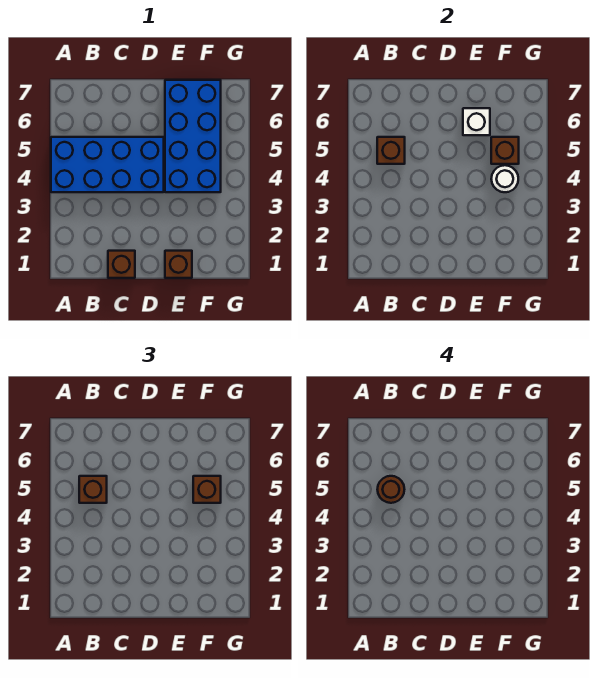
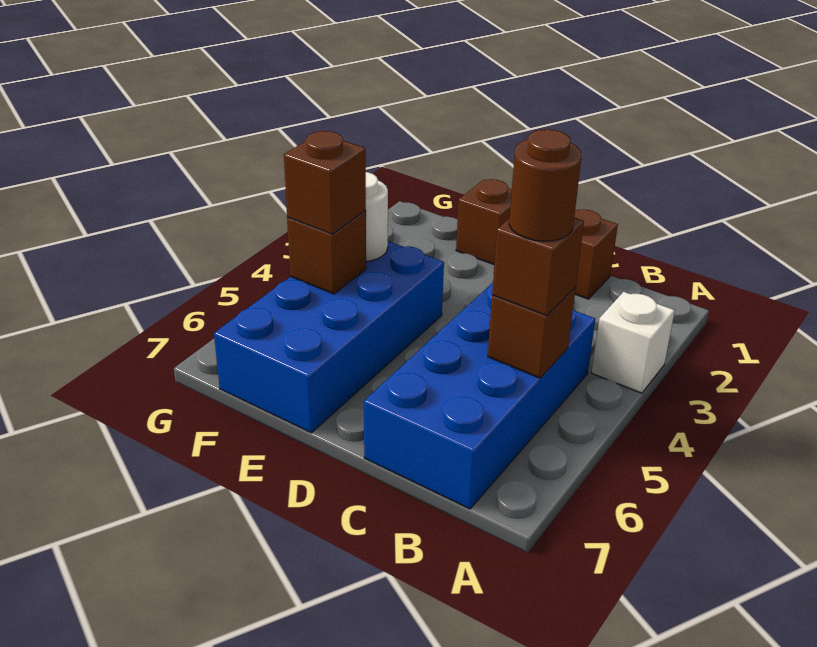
blue brick A4:D5 level 1 -> blue brick B4:C7 level 1
white brick E6 level 2 -> white brick A3 level 1

